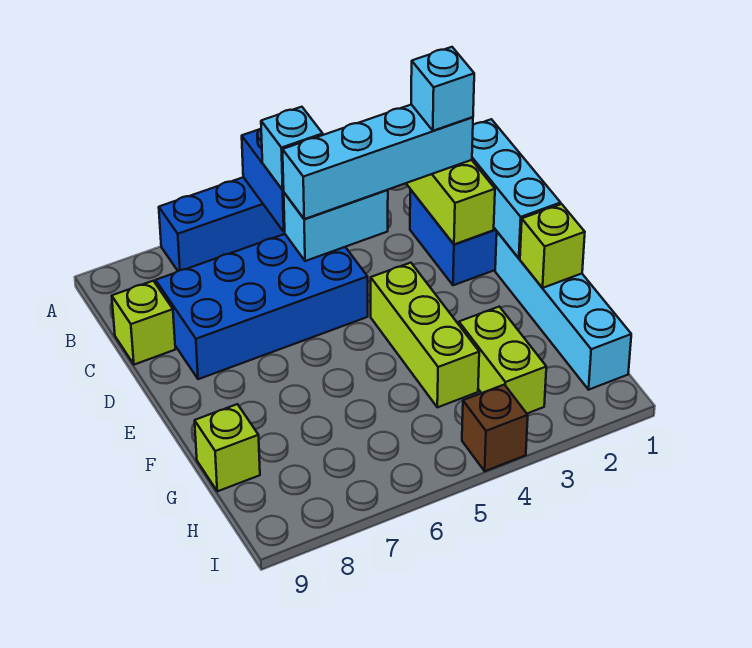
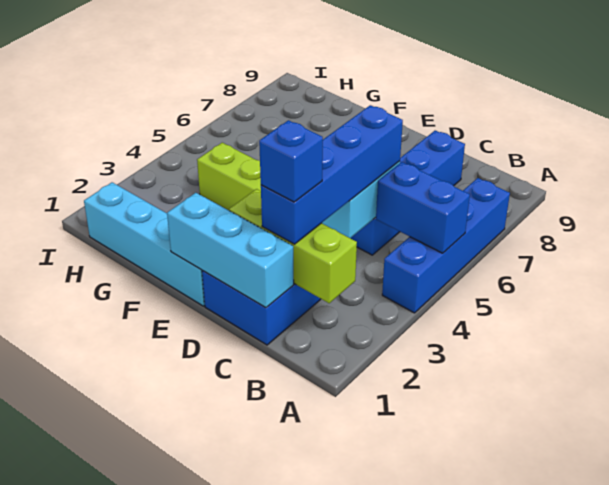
cyan brick B5 level 3 -> none
cyan brick C2:C5 level 3 -> blue brick C2:C5 level 3
cyan brick C2 level 4 -> blue brick C2 level 4
blue brick C5:D8 level 1 -> blue brick C5:C8 level 1
lime brick C9 level 1 -> none
lime brick F1 level 2 -> none
lime brick G3:H3 level 1 -> none
lime brick G9 level 1 -> none
brown brick I4 level 1 -> none

